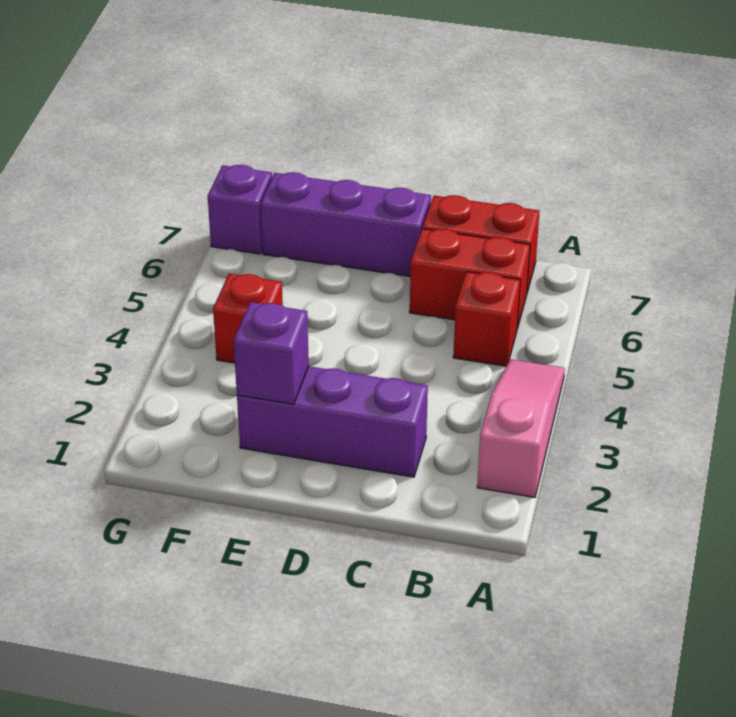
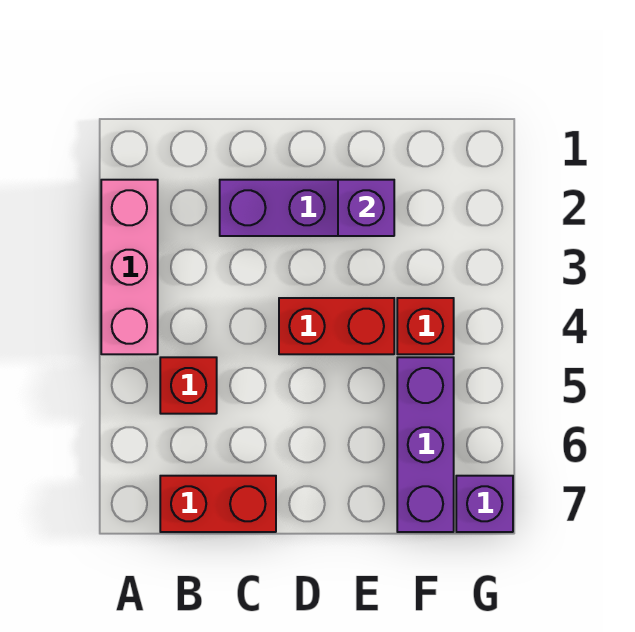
pink slope A2:A4 level 1 top 2 -> pink brick A2:A4 level 1
red brick B6:C6 level 1 -> red brick D4:E4 level 1
purple brick D7:F7 level 1 -> purple brick F5:F7 level 1

